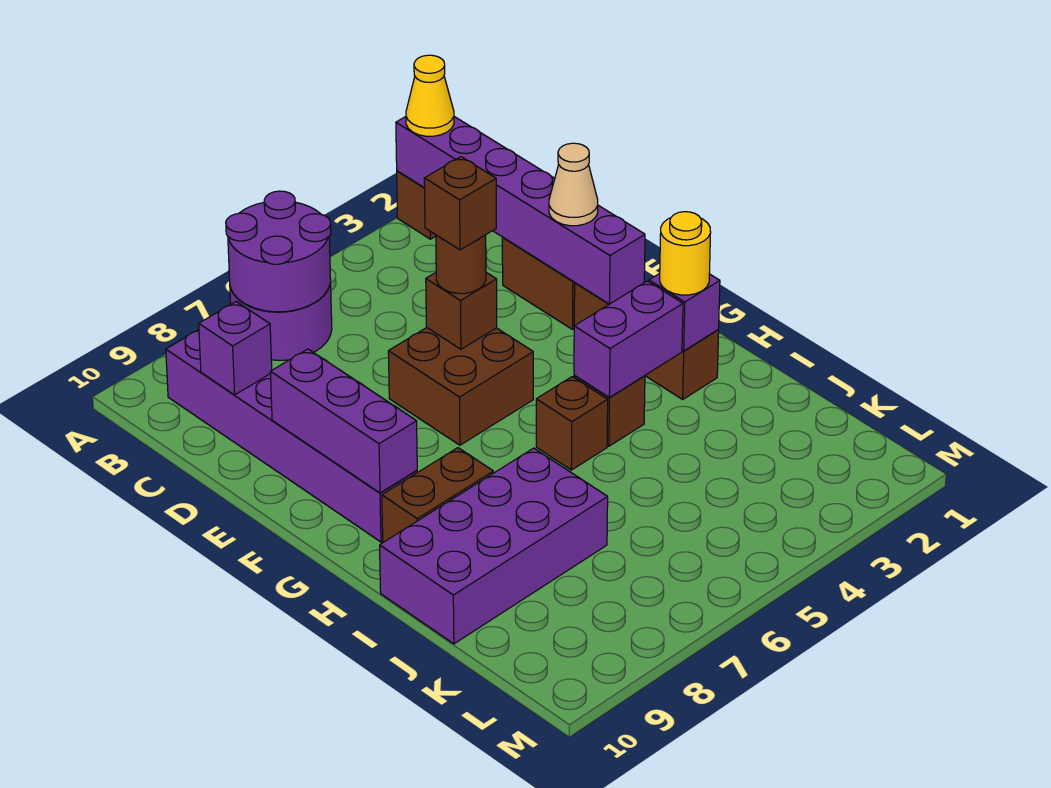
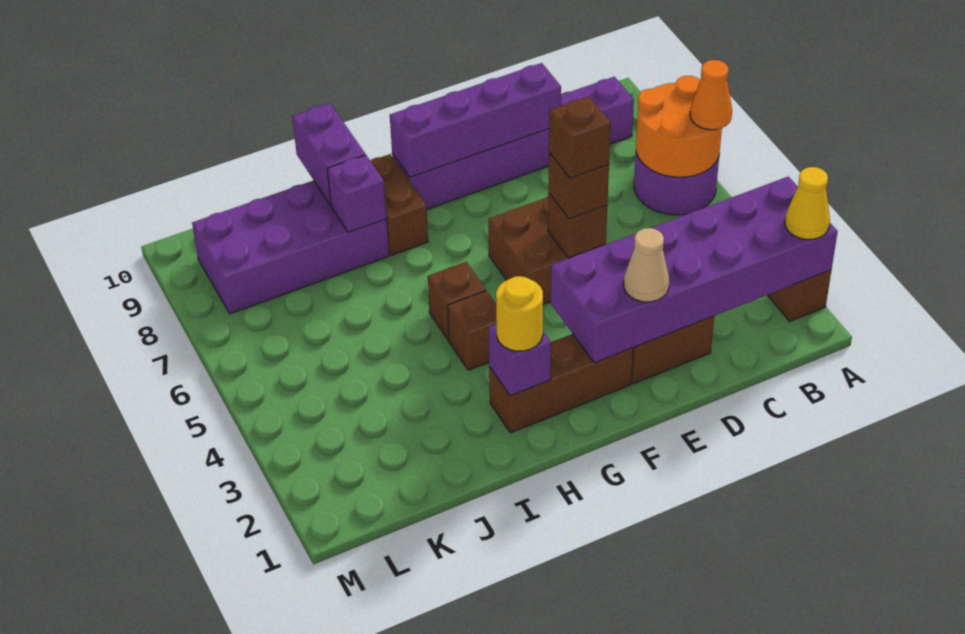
purple brick A2:F2 level 2 -> purple brick A2:F3 level 2
purple round brick A6:B7 level 2 -> orange round brick A6:B7 level 2
none -> orange cone A6 level 3
purple brick C9 level 2 -> purple brick I8 level 2
brown round brick E5 level 3 -> brown brick E5 level 3
purple brick E9:G9 level 2 -> purple brick D9:G9 level 2
purple brick H3:H4 level 2 -> purple brick I9:I10 level 2
purple brick I7:J10 level 1 -> purple brick I8:L9 level 1

